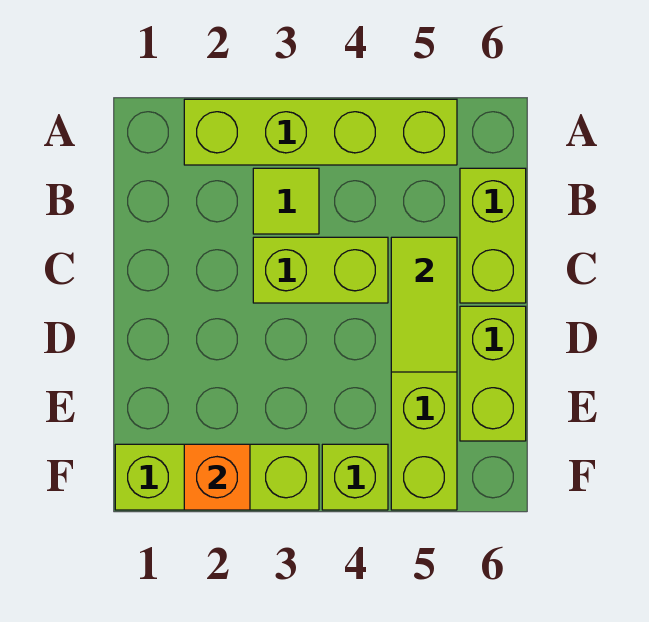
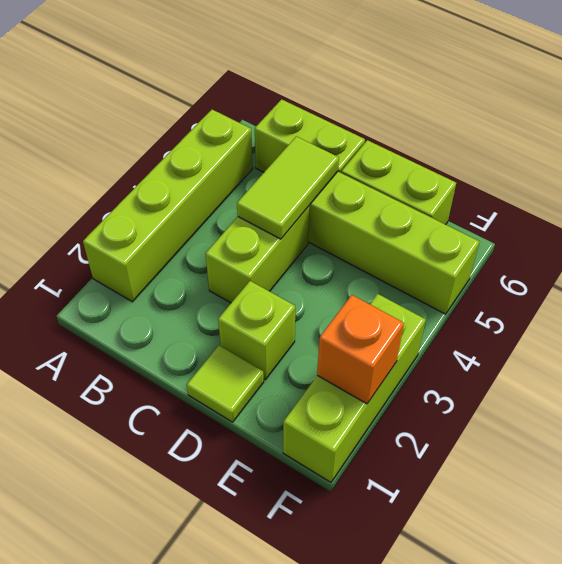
lime tile B3 level 1 -> lime tile D1 level 1
lime tile C5:D5 level 2 -> lime tile C4:C5 level 2
lime brick F4 level 1 -> lime brick D2 level 1

